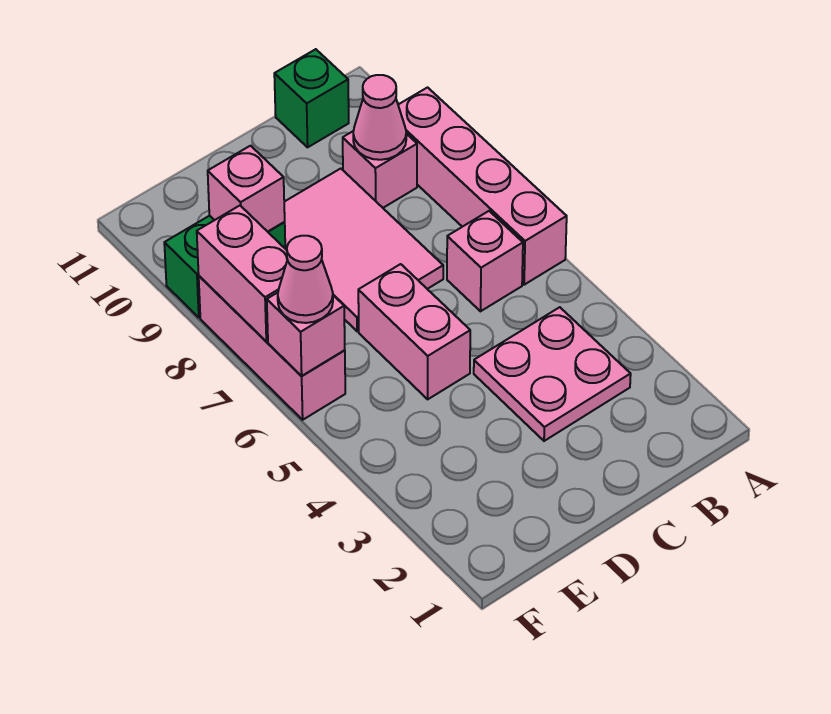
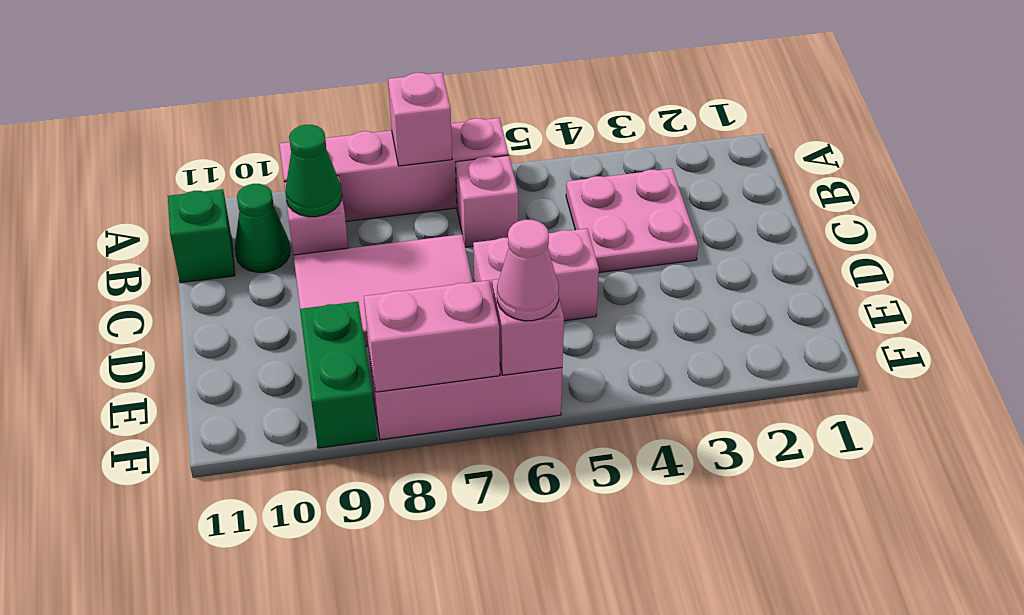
pink cone B9 level 2 -> green cone B9 level 2
none -> green cone B10 level 1
pink brick E9 level 2 -> pink brick A7 level 2

